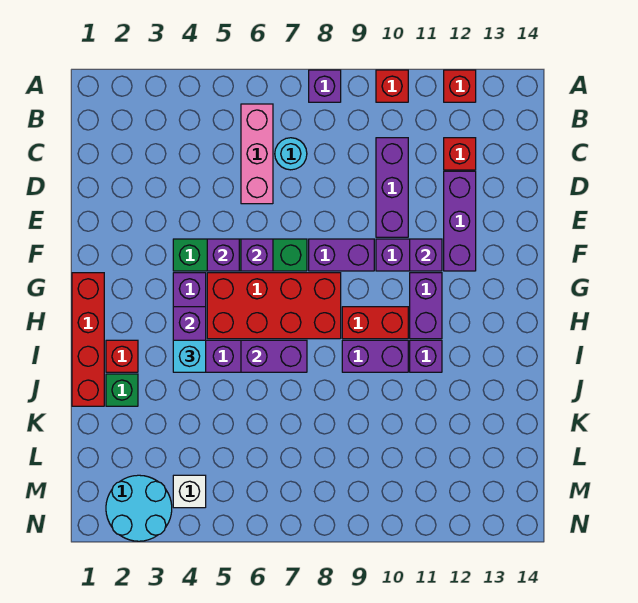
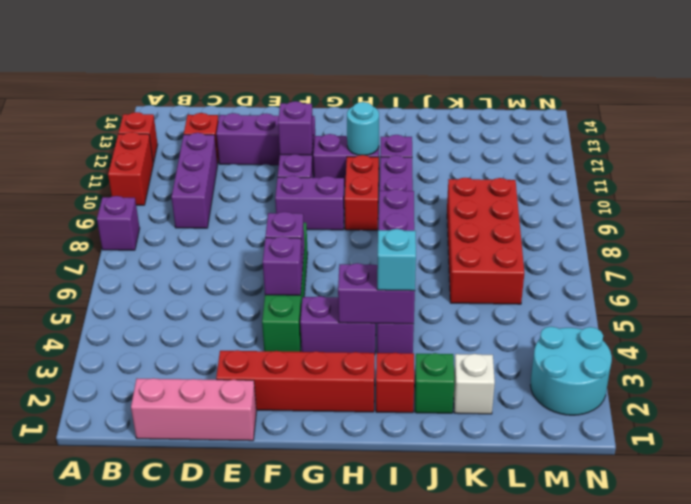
red brick A10 level 1 -> red brick A10:A11 level 1
pink brick B6:D6 level 1 -> pink brick C1:E1 level 1
cyan round brick C7 level 1 -> cyan round brick H11 level 2
purple brick C10:E10 level 1 -> purple brick C9:C11 level 1
purple brick F8:F9 level 1 -> purple brick F9:G9 level 1
red brick G1:J1 level 1 -> red brick E2:H2 level 1
red brick G5:H8 level 1 -> red brick K6:L9 level 1
white brick M4 level 1 -> white brick K2 level 1

